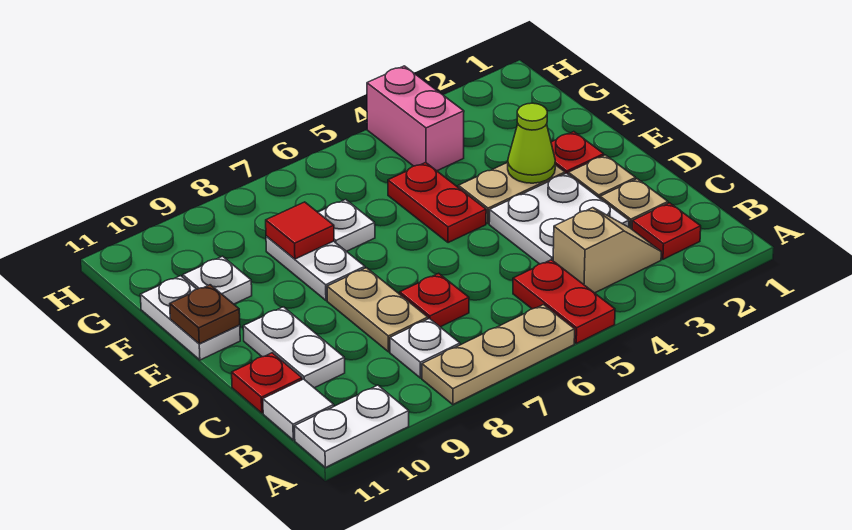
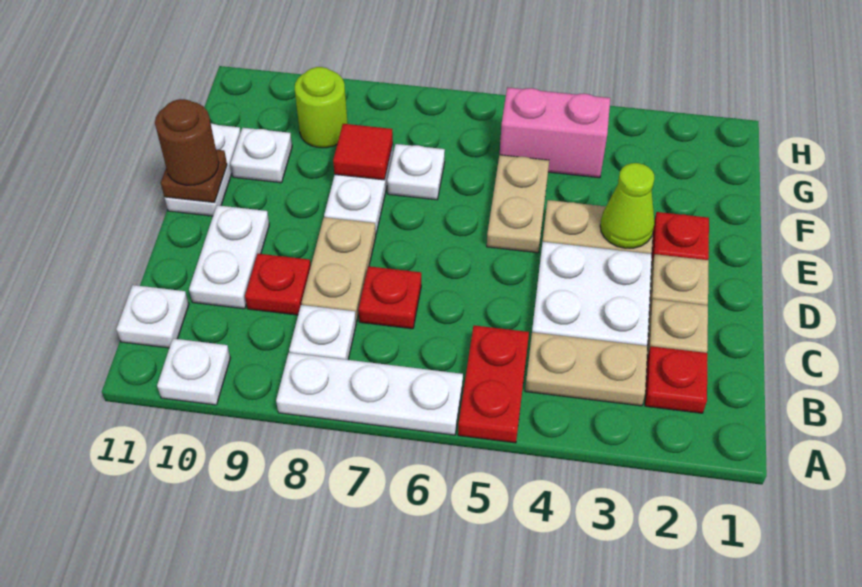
tan plate A6:A8 level 1 -> white plate A6:A8 level 1
white plate A10:A11 level 1 -> white plate A10 level 1
tan slope B3:B4 level 1 top 4 -> tan plate B3:B4 level 1
white tile B11 level 1 -> white plate B11 level 1
red plate C11 level 1 -> red plate C9 level 1
red plate E5:F5 level 1 -> tan plate E5:F5 level 1
none -> brown round brick E11 level 3
pink brick G4:H4 level 1 -> pink brick G4:G5 level 1
none -> lime round brick G9 level 1

